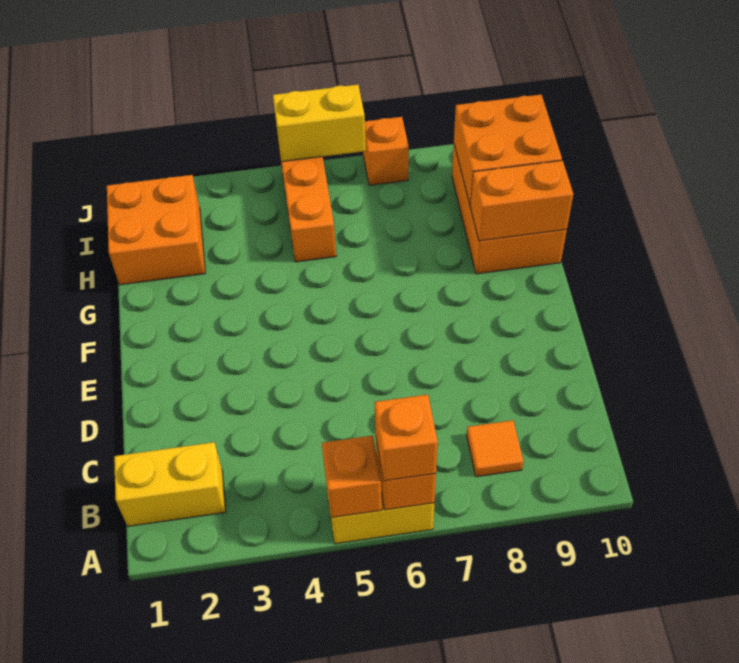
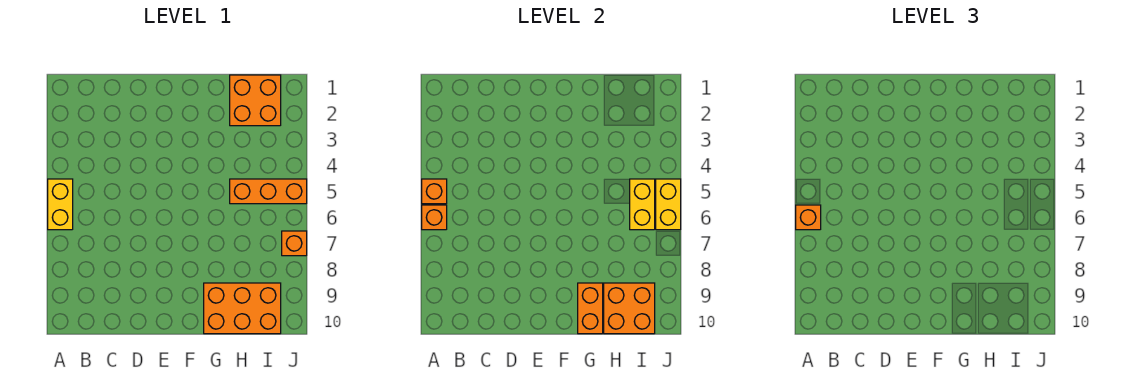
yellow brick B1:B2 level 1 -> yellow brick I5:I6 level 2
orange tile B8 level 1 -> none

